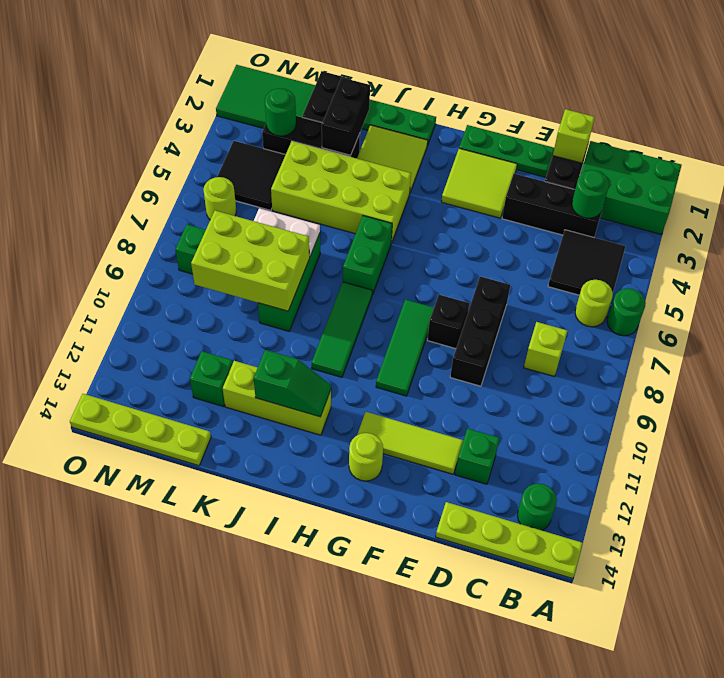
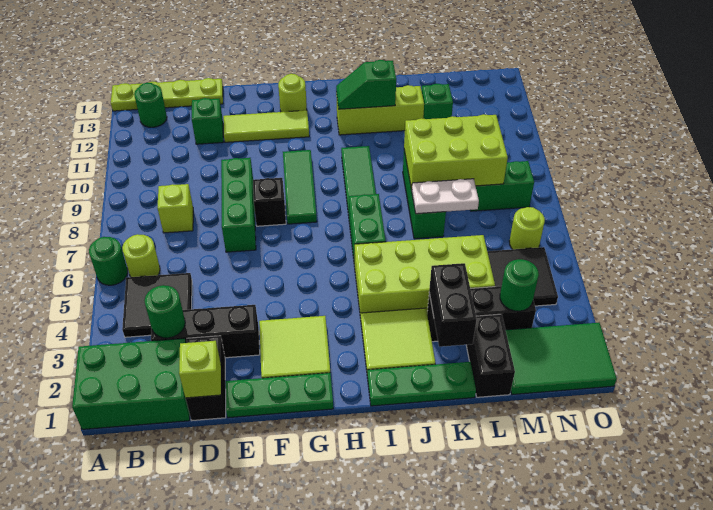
black brick E7:E9 level 1 -> green brick E7:E9 level 1
lime plate L14:O14 level 1 -> none

